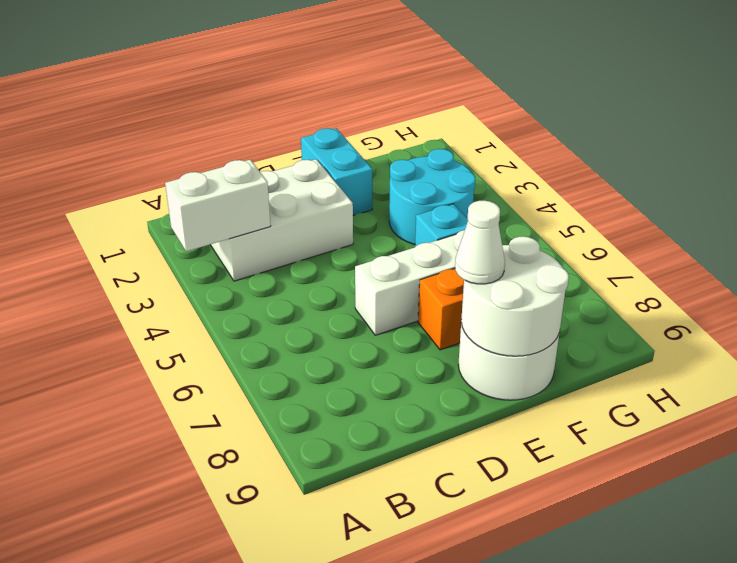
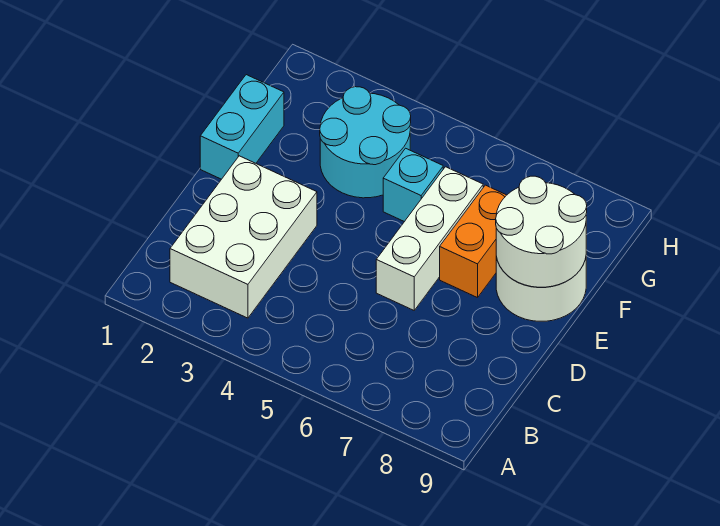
white brick A3:B3 level 2 -> none
cyan brick E1:E2 level 1 -> cyan brick E1:F1 level 1
white cone E8 level 3 -> none

